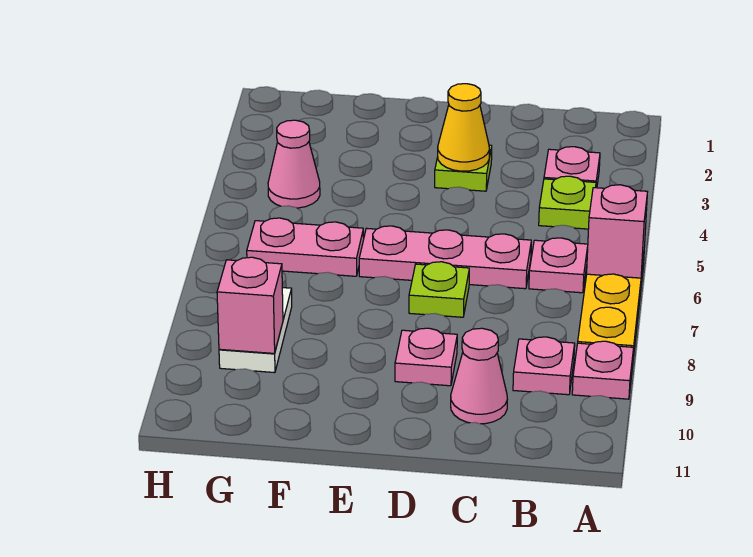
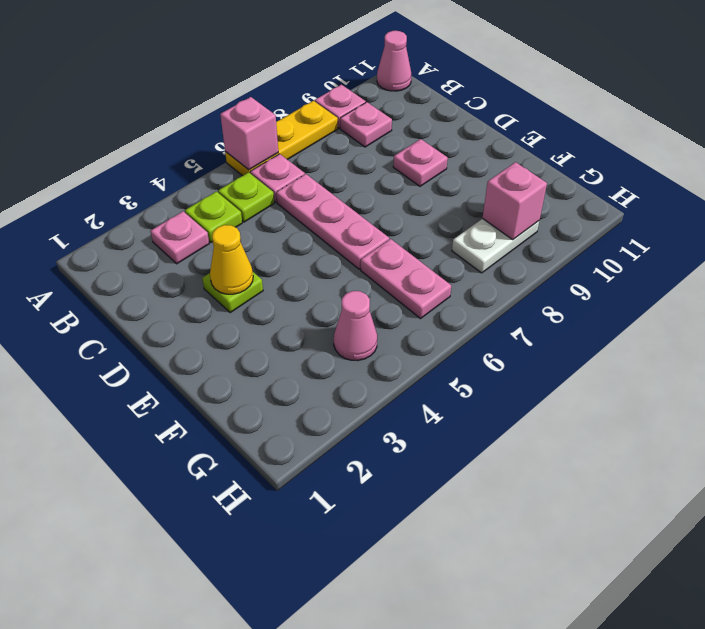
pink cone C10 level 1 -> pink cone A11 level 1
lime plate D7 level 1 -> lime plate B5 level 1

